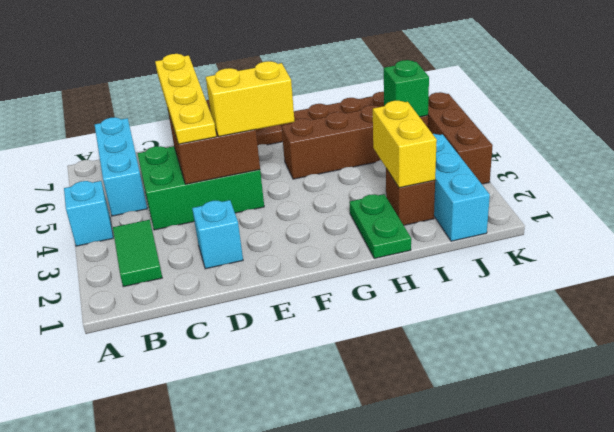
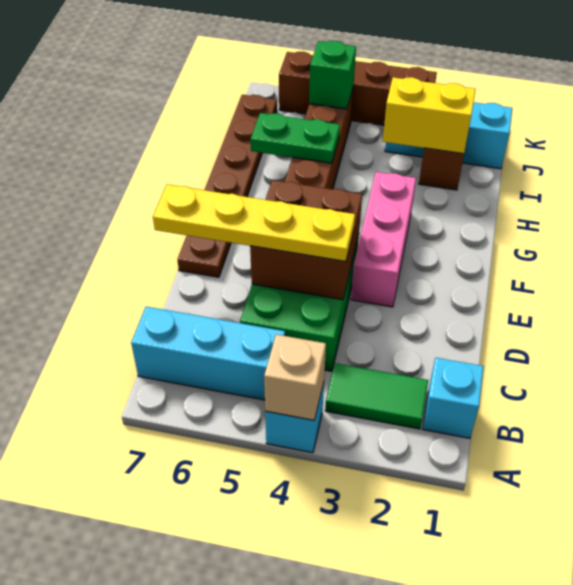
none -> tan brick A4 level 2
cyan brick D2 level 1 -> cyan brick B1 level 1
none -> pink brick E3:G3 level 1
yellow brick E4:F4 level 3 -> none
green plate H1:H2 level 1 -> green plate H5:H6 level 2
brown brick K3:K5 level 1 -> brown brick K3:K6 level 1

